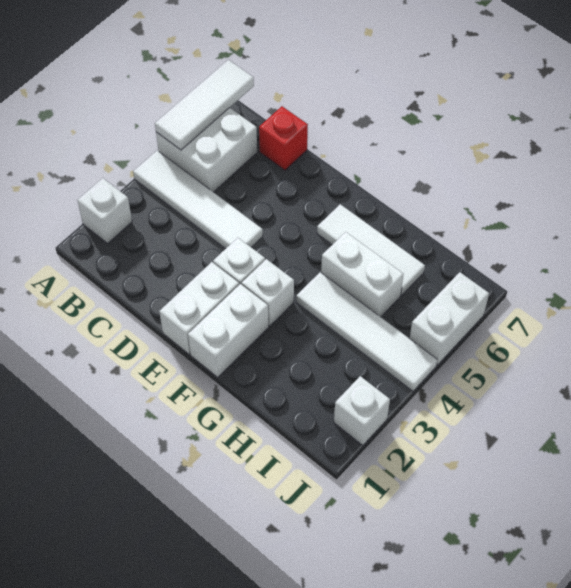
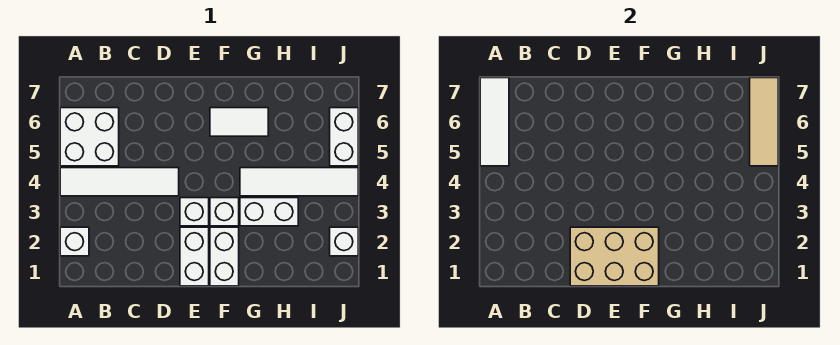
red brick C7 level 1 -> none
none -> tan brick D1:F2 level 2
white tile F6:H6 level 1 -> white tile F6:G6 level 1
white brick G5:H5 level 1 -> white brick G3:H3 level 1
none -> tan tile J5:J7 level 2

